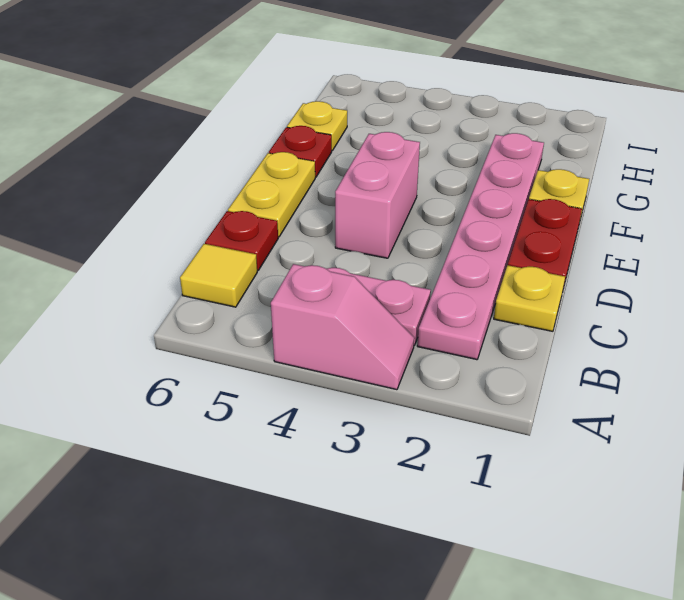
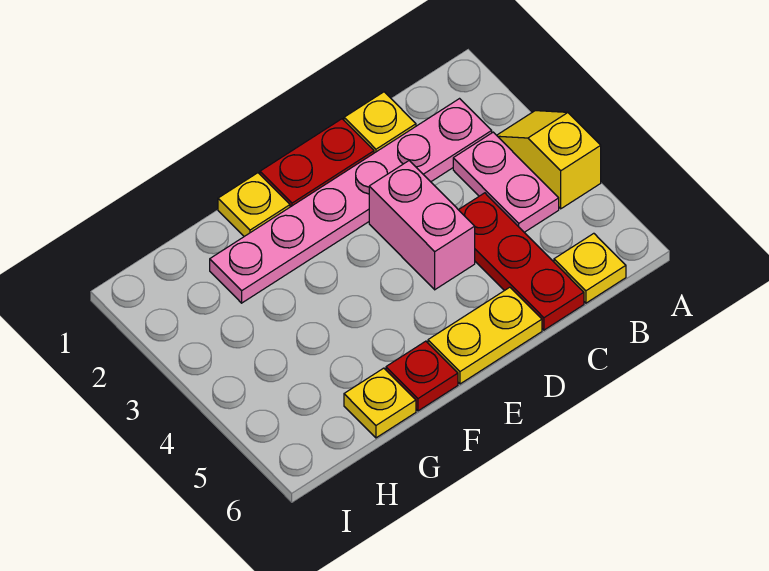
pink slope A3:A4 level 1 top 4 -> yellow slope A3:A4 level 1 top 4
yellow tile B6 level 1 -> yellow plate B6 level 1
red plate C6 level 1 -> red plate C4:C6 level 1
pink brick D4:E4 level 1 -> pink brick D3:D4 level 1

